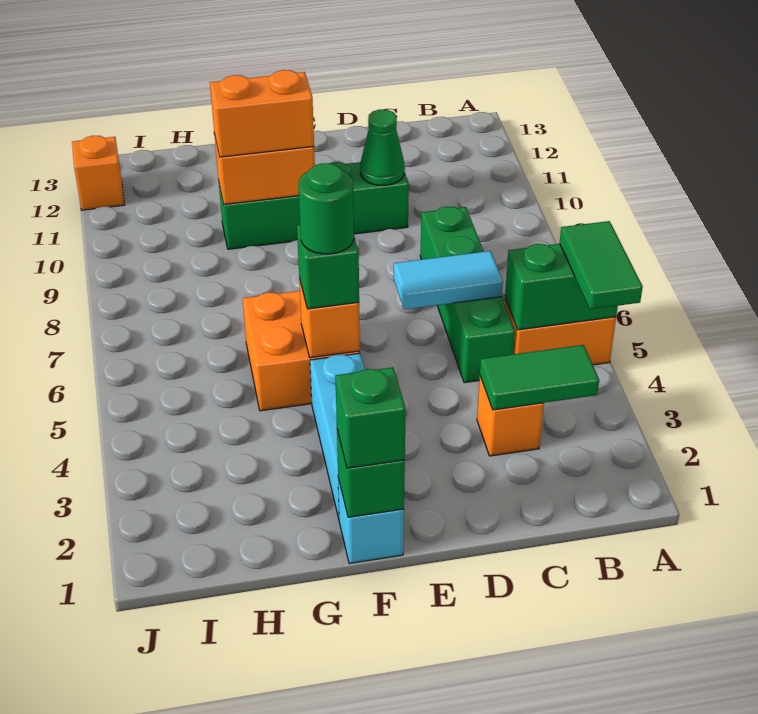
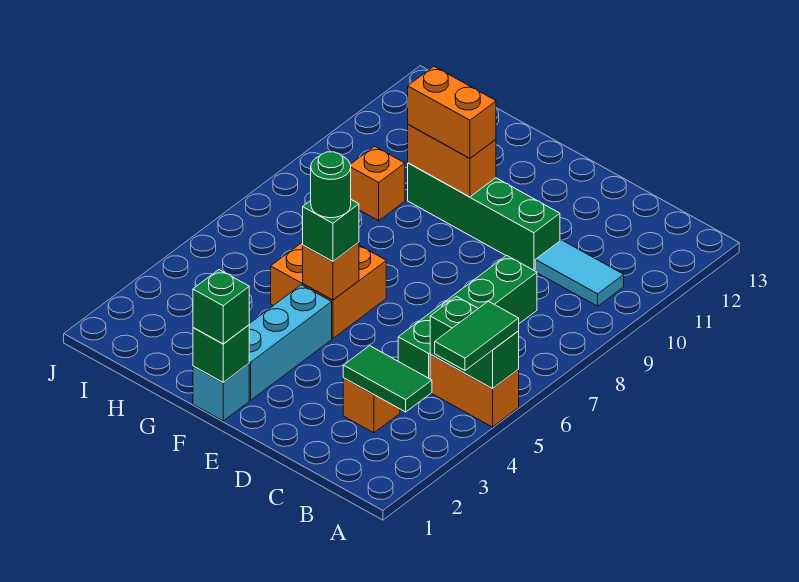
cyan tile C6:D6 level 2 -> cyan tile B10:C10 level 1
green cone D10 level 2 -> none
orange brick J12 level 1 -> orange brick H9 level 1

